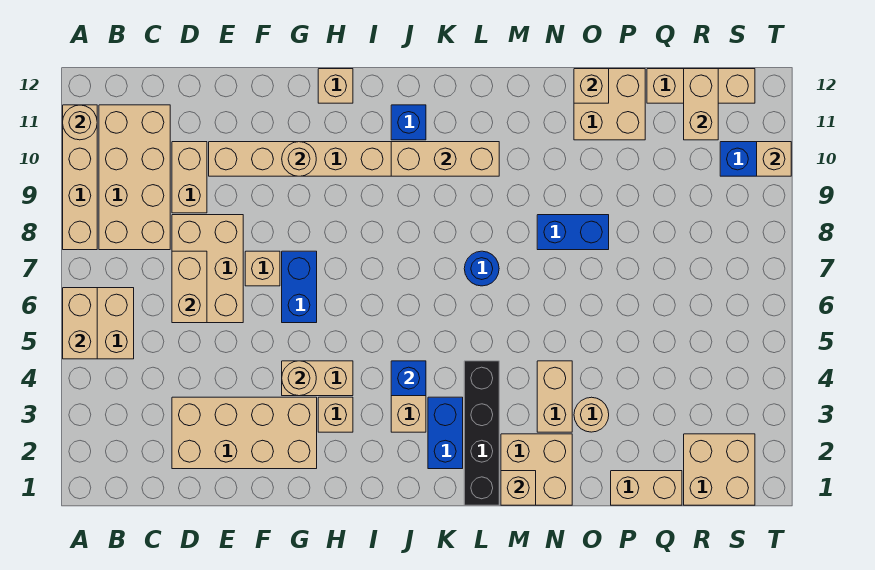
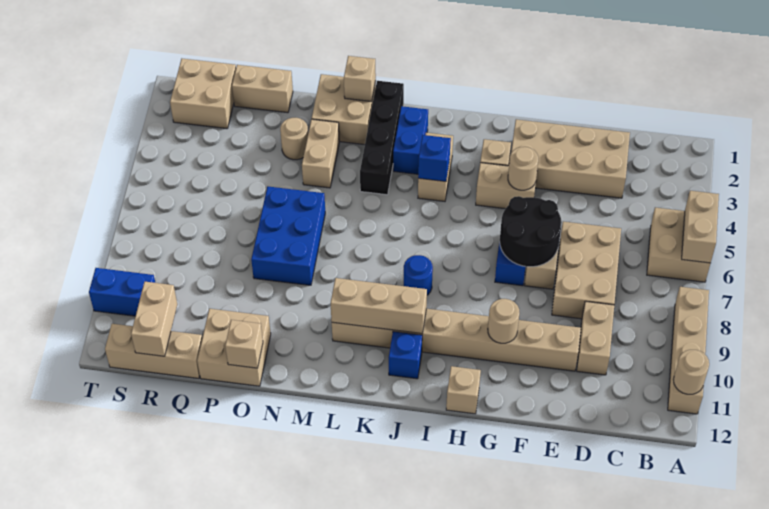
tan brick B8:C11 level 1 -> none
tan brick D6:D7 level 2 -> none
none -> black round brick F6:G7 level 2
blue round brick L7 level 1 -> blue round brick J8 level 1
blue brick N8:O8 level 1 -> blue brick N6:O8 level 1
tan brick T10 level 2 -> none

